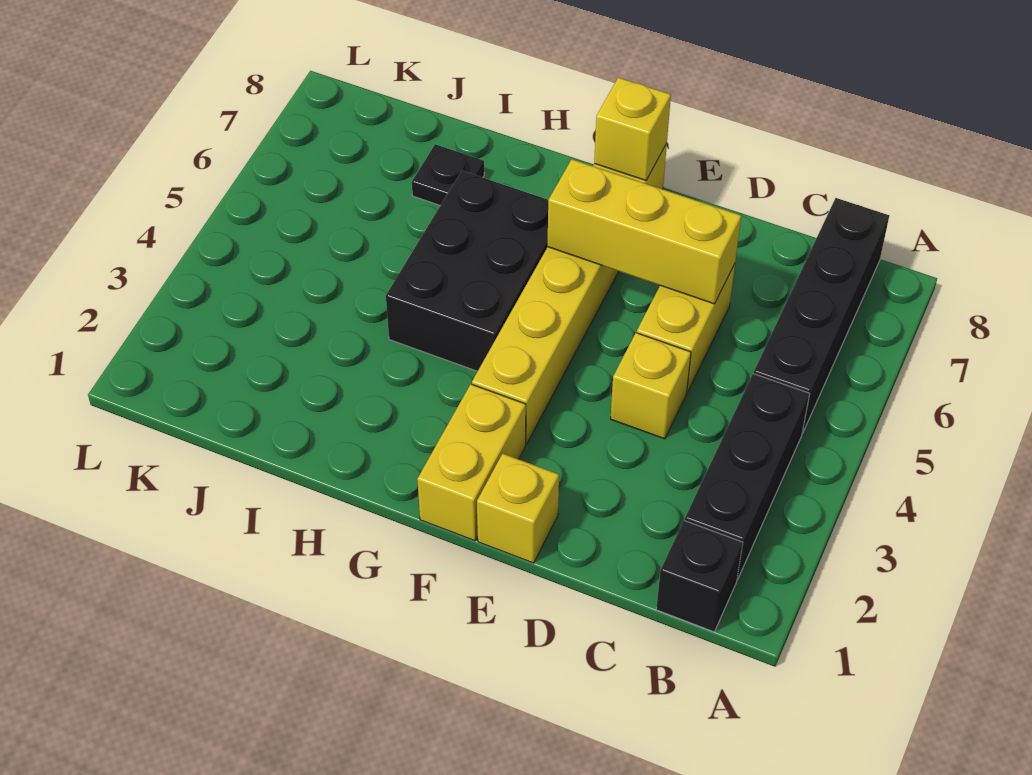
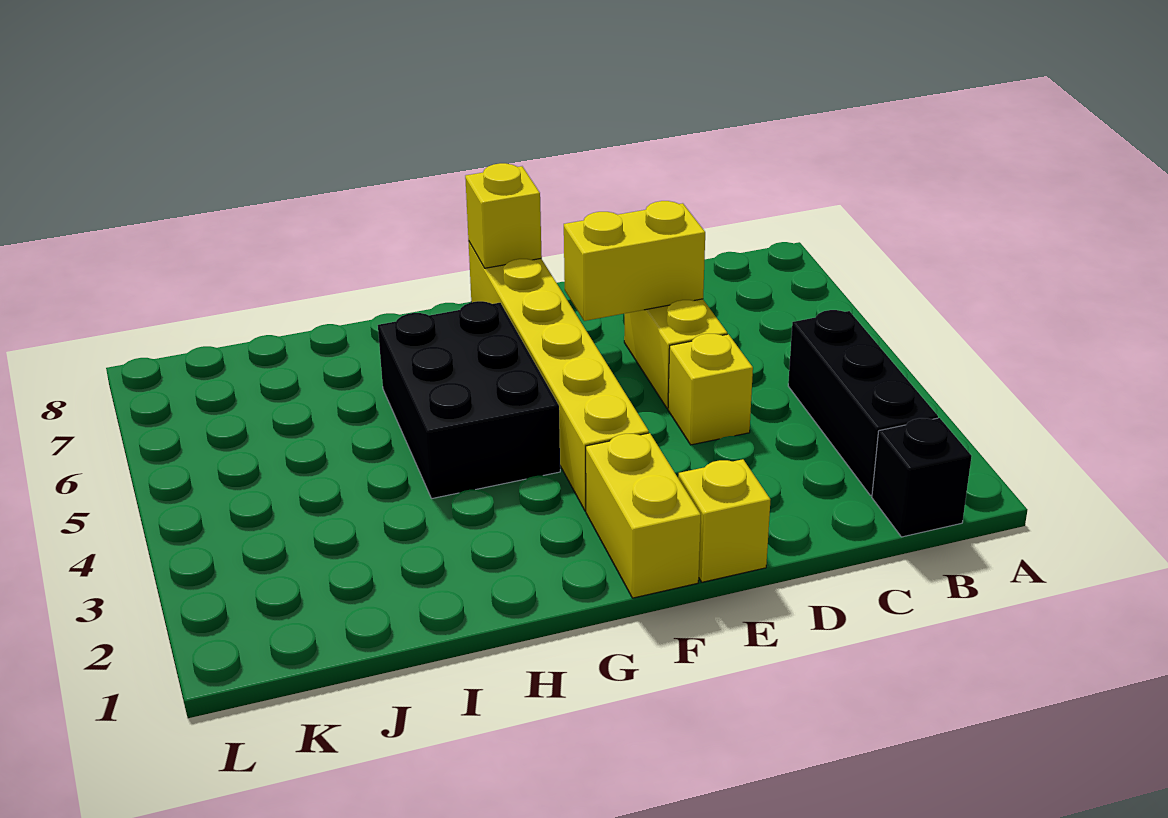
black brick B5:B8 level 1 -> none
yellow brick D6:F6 level 2 -> yellow brick D6:E6 level 2
black plate I7 level 1 -> none

